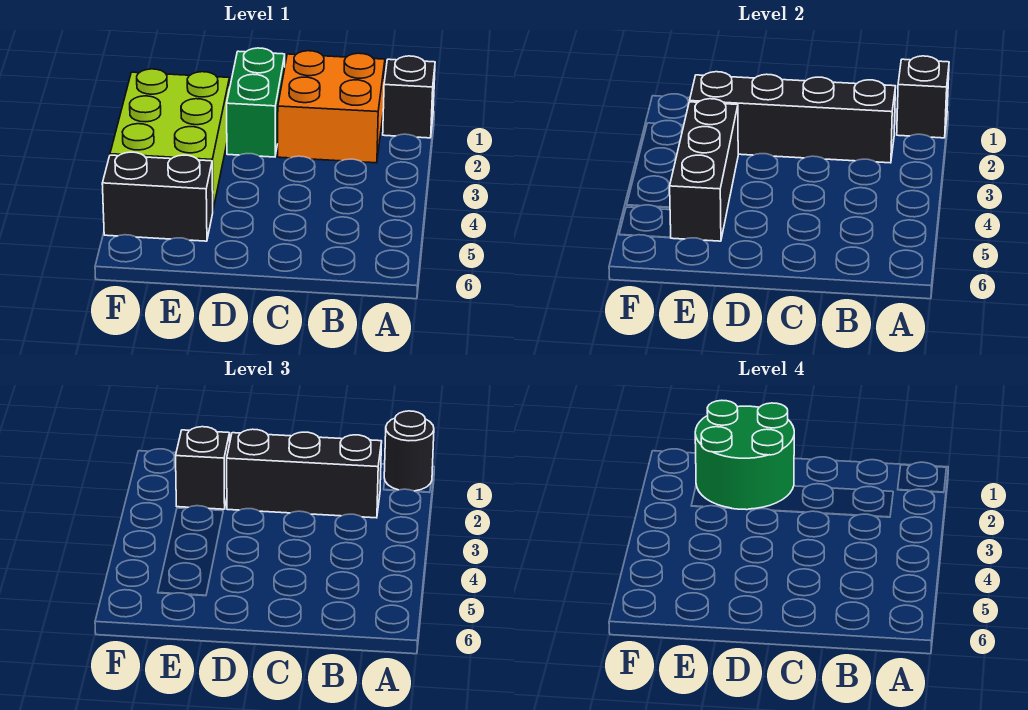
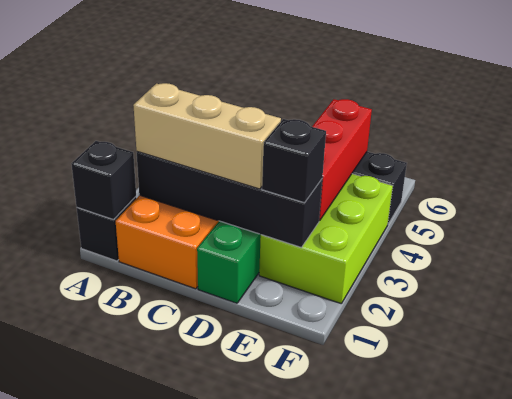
black round brick A1 level 3 -> none
black brick B2:D2 level 3 -> tan brick B2:D2 level 3
green round brick D1:E2 level 4 -> none
black brick E3:E5 level 2 -> red brick E3:E5 level 2

